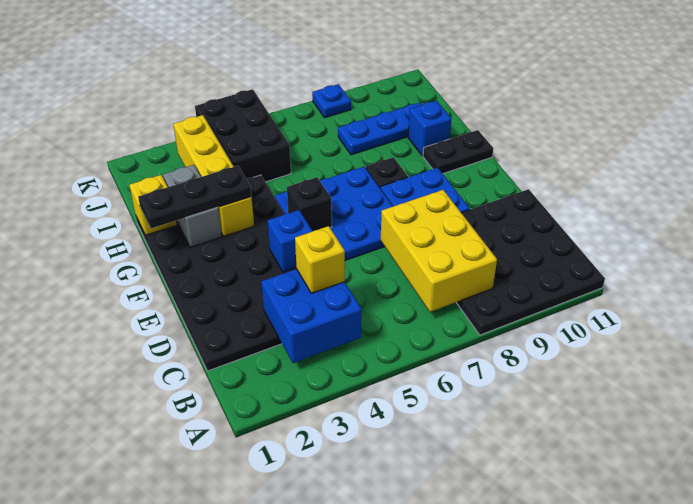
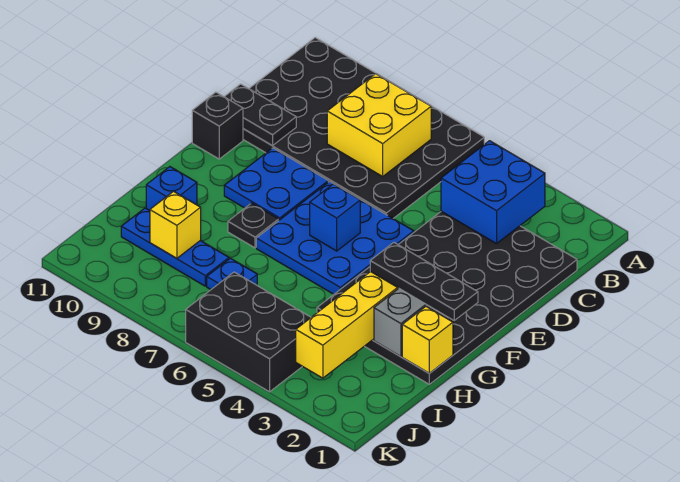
black plate A8:D11 level 1 -> black plate A6:D11 level 1
yellow brick B7:D8 level 2 -> yellow brick B7:C8 level 2
yellow brick C4 level 3 -> yellow brick I9 level 2
blue brick E4 level 2 -> blue brick F6 level 2
black brick F5 level 2 -> black brick E11 level 1
black plate G10:G11 level 1 -> black plate D10:D11 level 2
black brick I4:K5 level 1 -> black brick J4:K6 level 1
blue plate K8 level 1 -> blue plate I7 level 1

